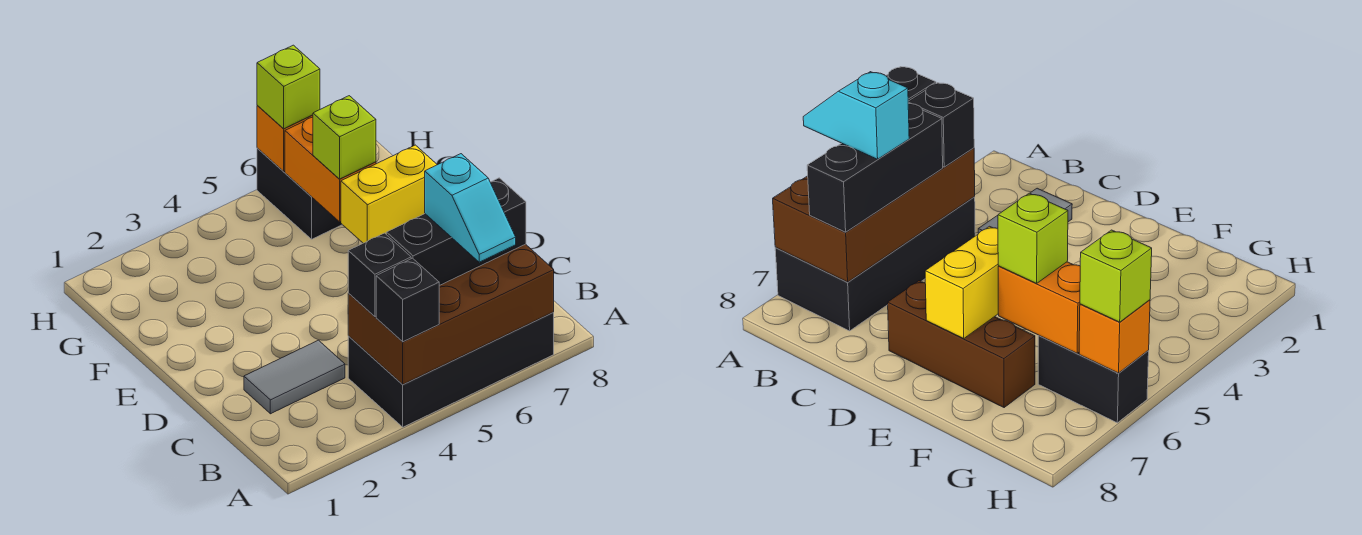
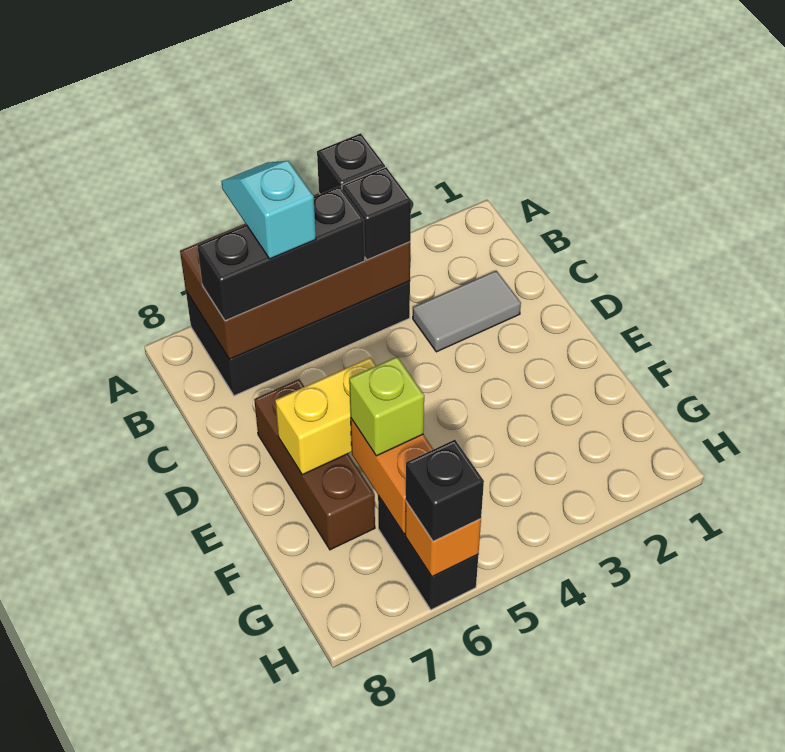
lime brick H6 level 3 -> black brick H6 level 3

